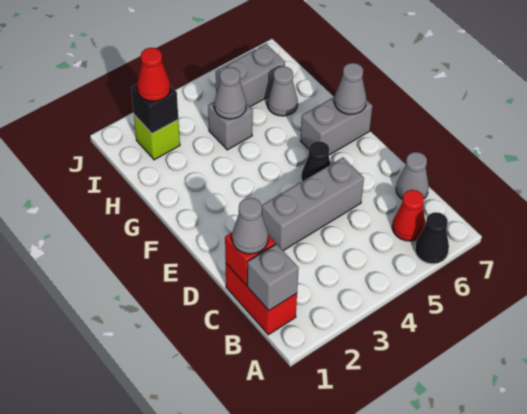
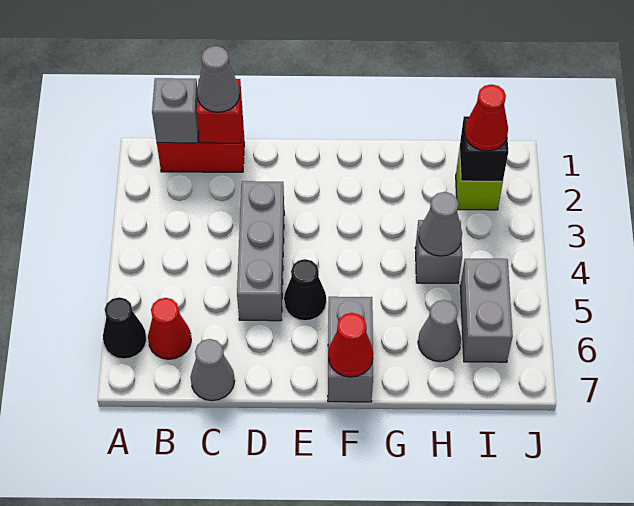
grey cone F7 level 2 -> red cone F7 level 2

